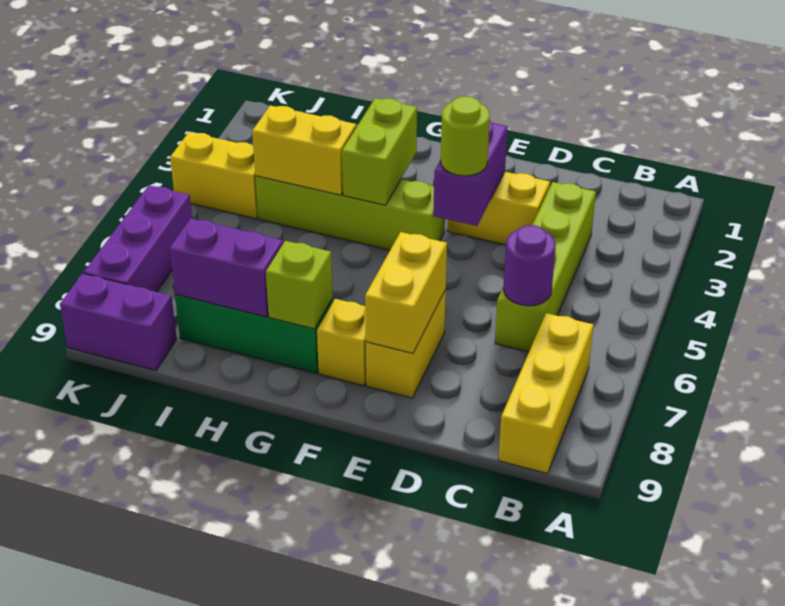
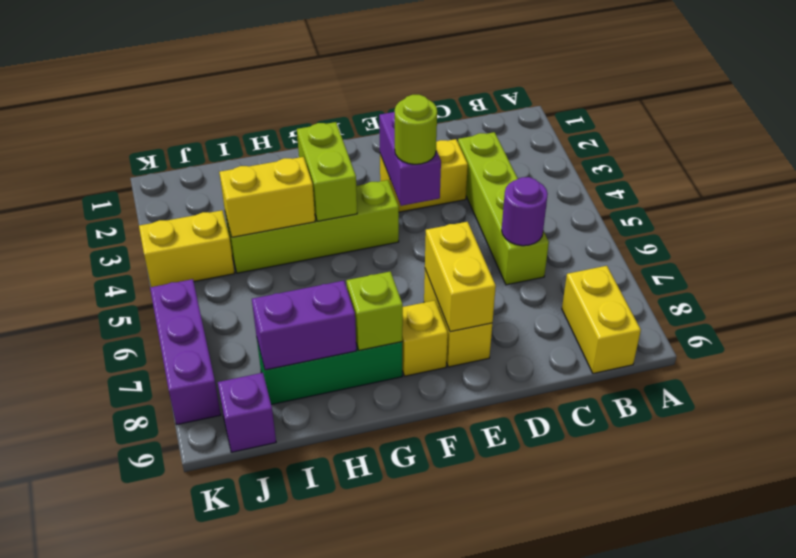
yellow brick B7:B9 level 1 -> yellow brick B8:B9 level 1
purple brick J9:K9 level 1 -> purple brick J9 level 1

